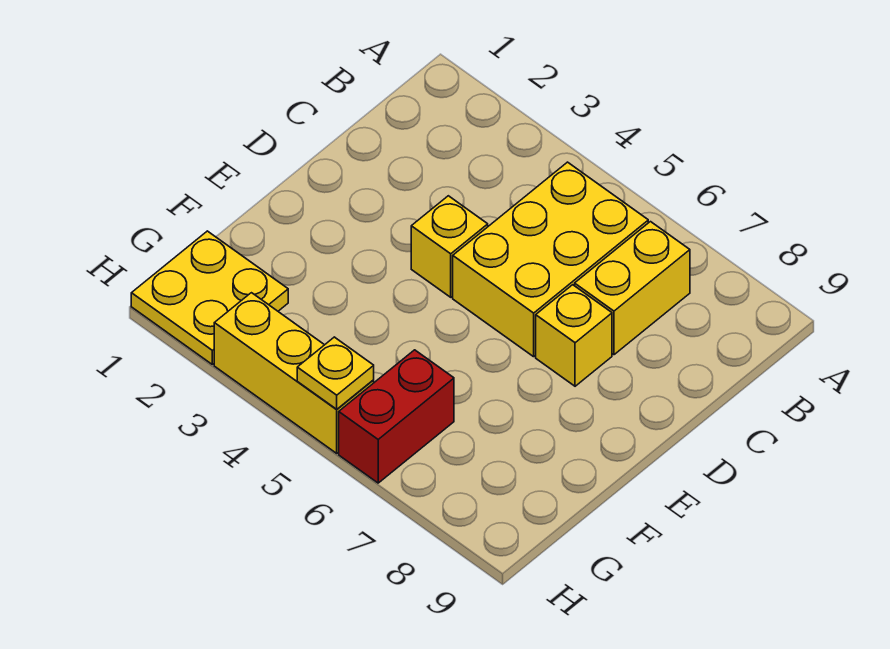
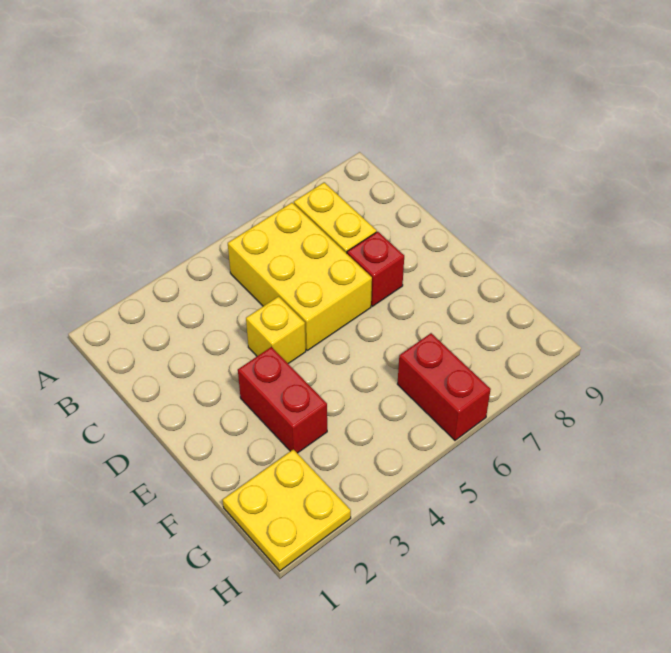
yellow brick D7 level 1 -> red brick D7 level 1
none -> red brick E3:F3 level 1
yellow brick H3:H5 level 1 -> none
yellow plate H5 level 2 -> none

